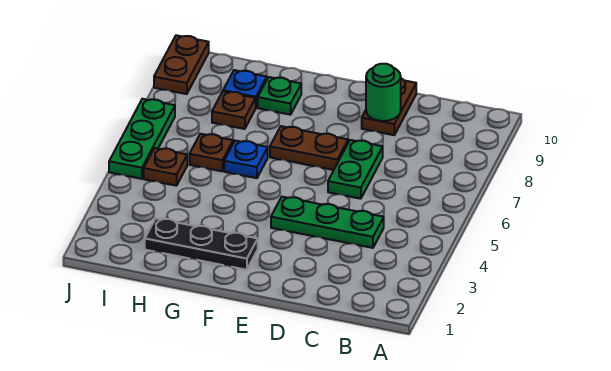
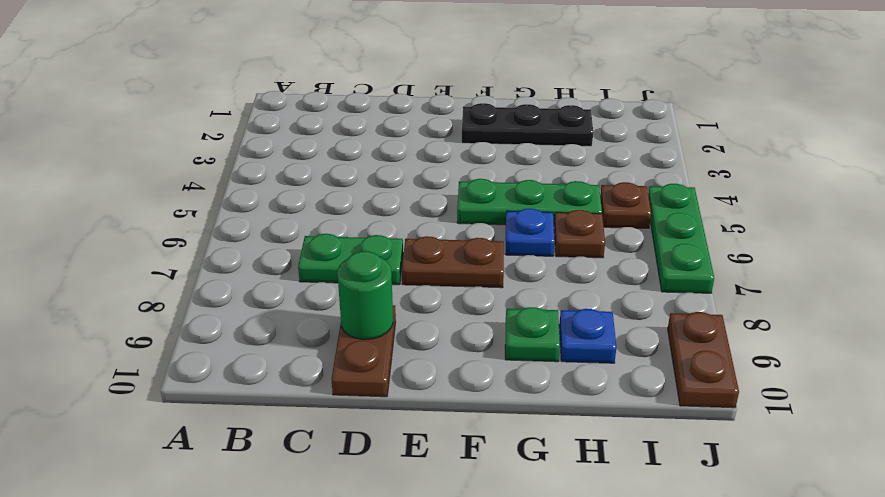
green plate C4:E4 level 1 -> green plate F5:H5 level 1
green plate D6:D7 level 1 -> green plate C7:D7 level 1
brown plate H8 level 1 -> none

